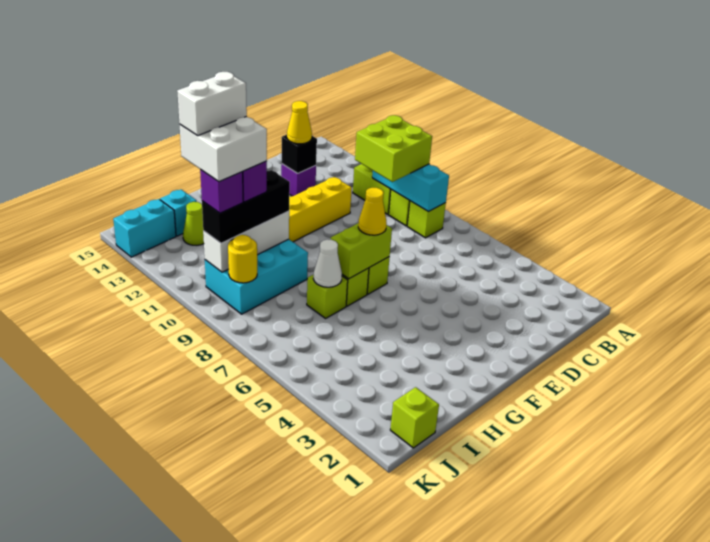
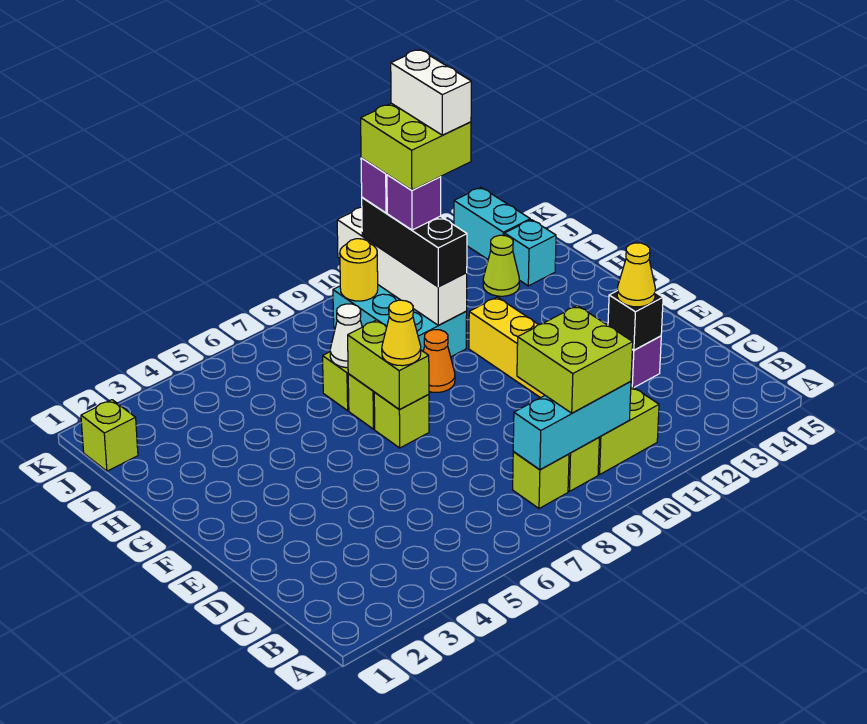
none -> orange cone G9 level 1
white brick H10:J10 level 2 -> white brick H10:K10 level 2
white brick I10:J11 level 5 -> lime brick I10:J11 level 5

